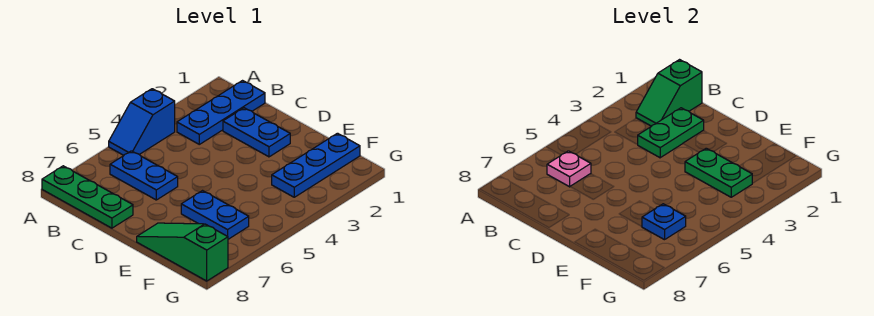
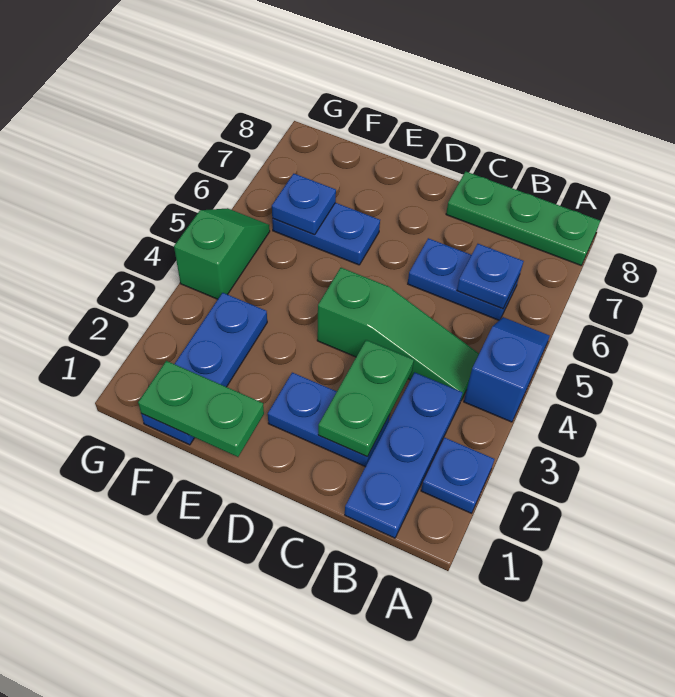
none -> blue plate A2 level 1
green slope B1:B2 level 2 top 1 -> green slope G4:G5 level 1 top 4
pink plate B6 level 2 -> blue plate B6 level 2
green plate E3:F3 level 2 -> green plate E1:F1 level 2
green slope E8:G8 level 1 top G -> green slope B4:D4 level 1 top D

